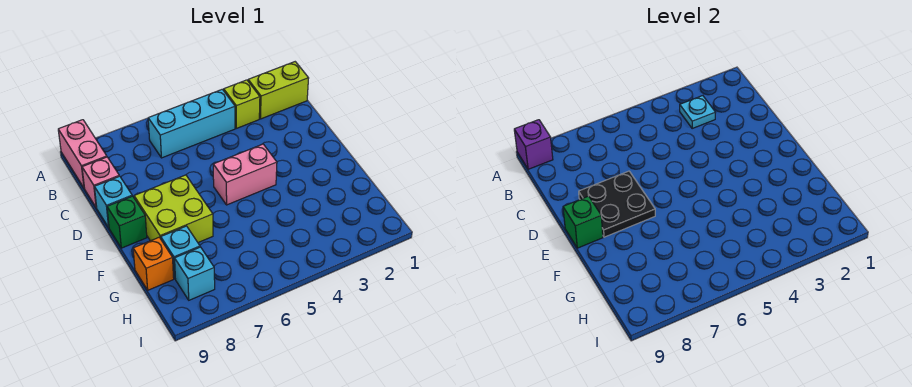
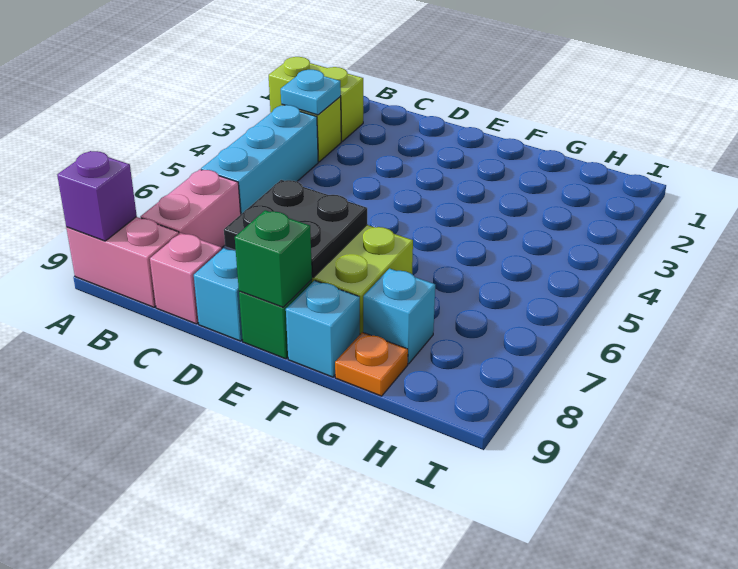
lime brick B1:B2 level 1 -> lime brick A2:B2 level 1
pink brick E4:E5 level 1 -> pink brick B7:B8 level 1
orange brick G9 level 1 -> orange plate G9 level 1
cyan brick H8 level 1 -> cyan brick F9 level 1

